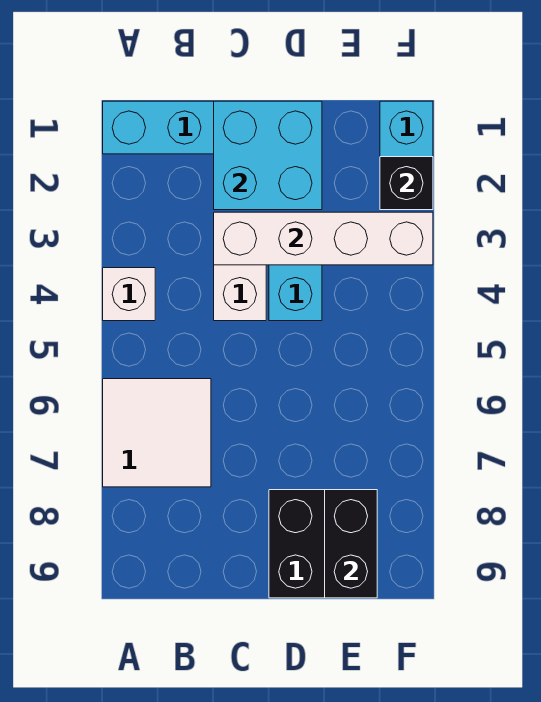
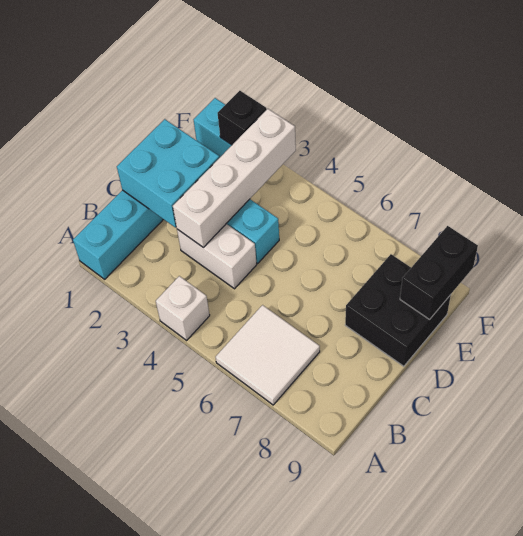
black brick E8:E9 level 2 -> black brick E9:F9 level 2

